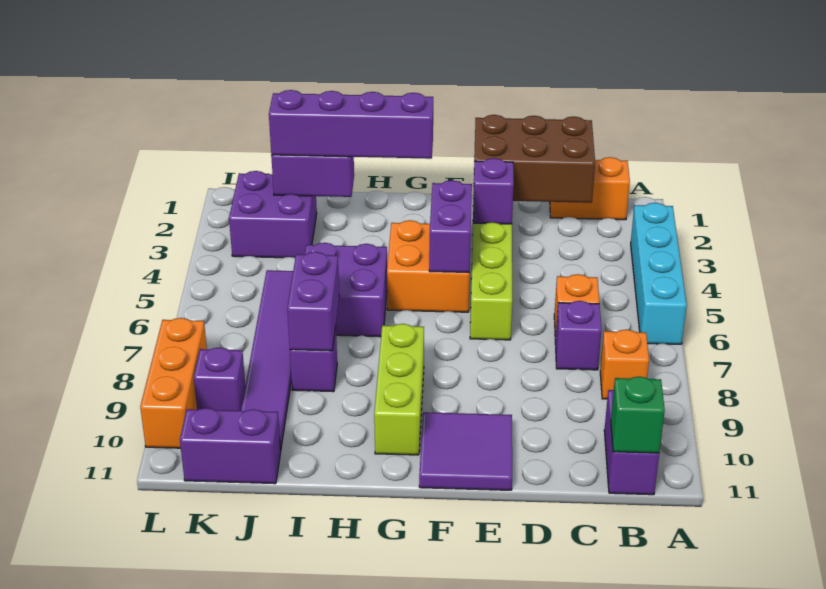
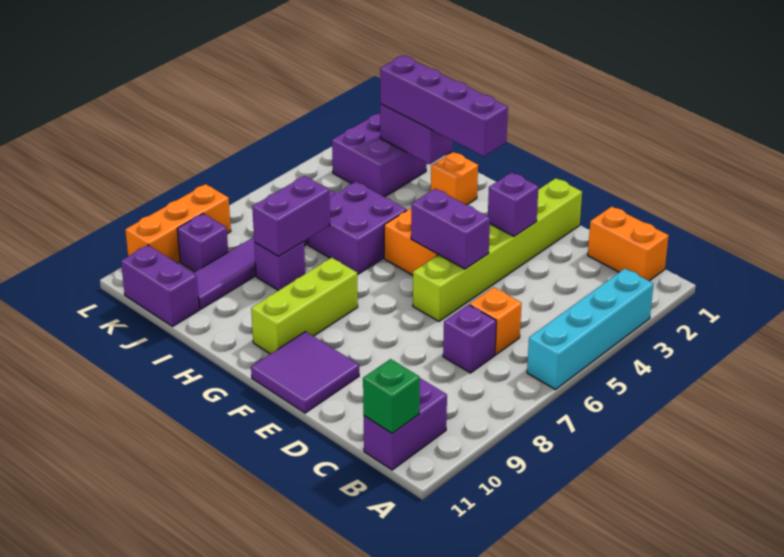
orange brick B8 level 1 -> orange brick H2 level 1
brown brick C1:E2 level 2 -> none
purple brick F4:F5 level 2 -> purple brick E5:F5 level 2

